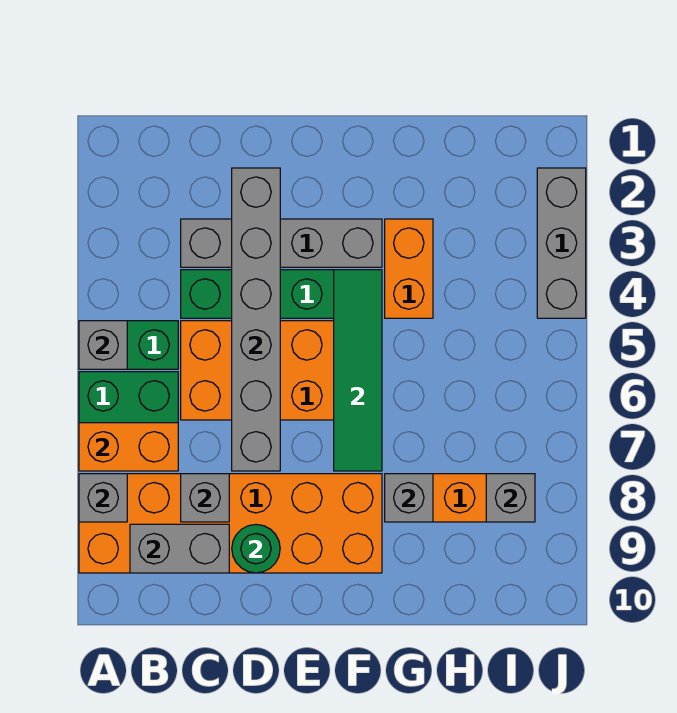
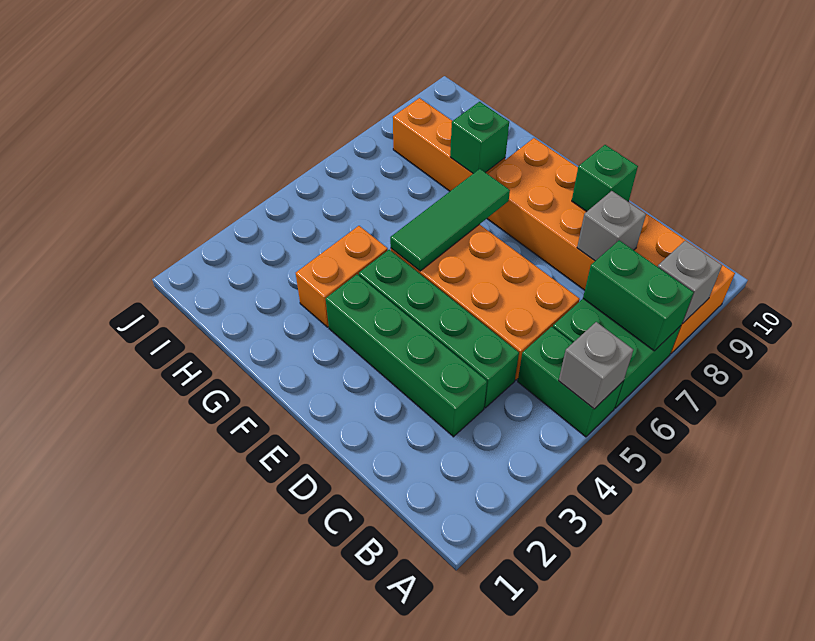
orange brick A7:B7 level 2 -> green brick A7:B7 level 2
grey brick B9:C9 level 2 -> none
grey brick C3:F3 level 1 -> green brick C3:F3 level 1
grey brick D2:D7 level 2 -> none
green round brick D9 level 2 -> green brick D9 level 2
green tile F4:F7 level 2 -> green tile F5:F7 level 2
grey brick G8 level 2 -> green brick G8 level 2
grey brick I8 level 2 -> none
grey brick J2:J4 level 1 -> none

